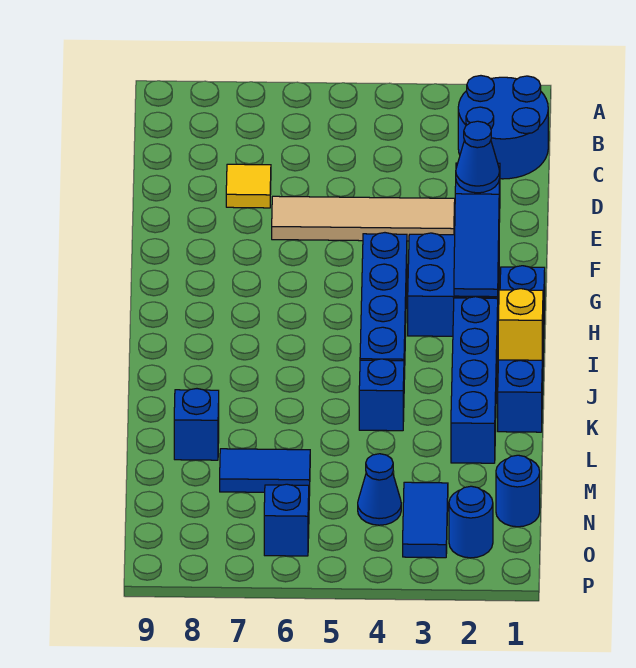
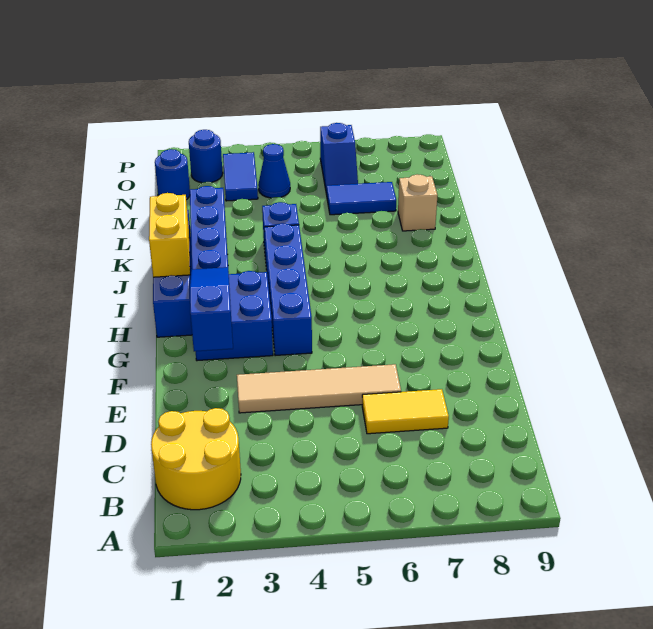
blue round brick B1:C2 level 1 -> yellow round brick B1:C2 level 1
yellow tile D7 level 1 -> yellow tile D6:D7 level 1
blue cone F2 level 3 -> none
yellow brick J1 level 2 -> yellow brick I1:J1 level 2
blue brick L8 level 1 -> tan brick L8 level 1

